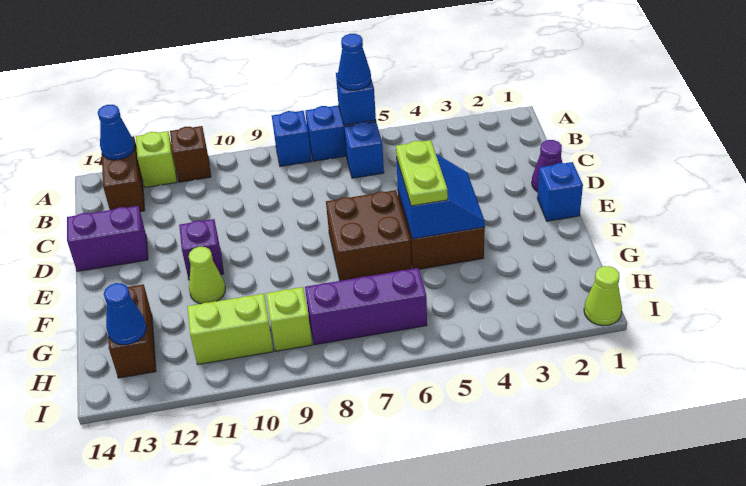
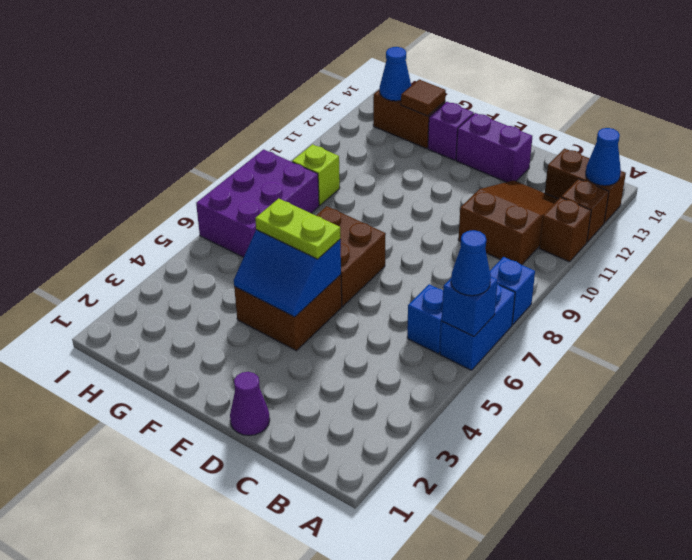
lime brick A12 level 1 -> brown brick A12 level 1
none -> brown slope B10:C12 level 1 top 10
purple brick D13:D14 level 1 -> purple brick D13:E13 level 1
blue brick E1 level 1 -> none
purple brick E11 level 1 -> purple brick F13 level 1
lime cone F11 level 1 -> none
none -> brown tile G13 level 2
purple brick H6:H8 level 1 -> purple brick H6:I8 level 1
lime brick H10:H11 level 1 -> none
lime cone I1 level 1 -> none

